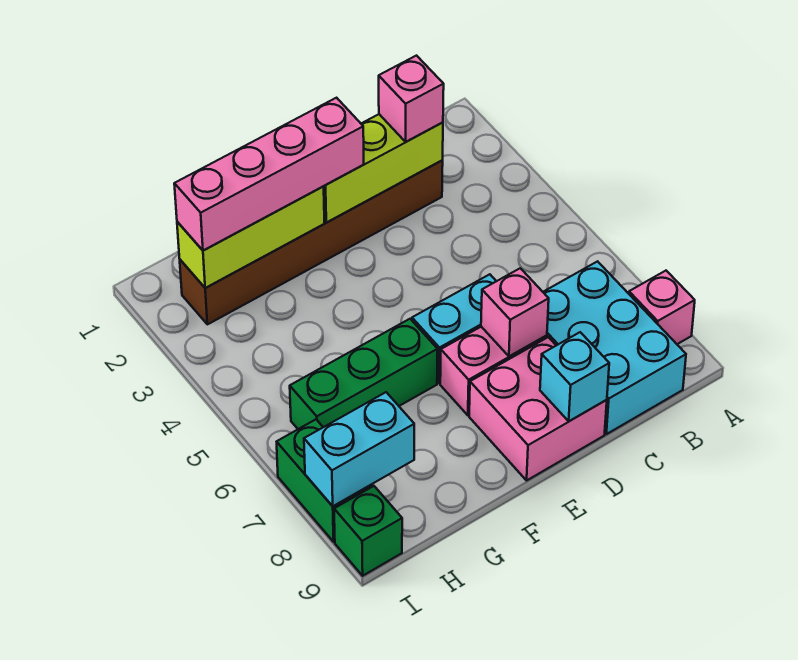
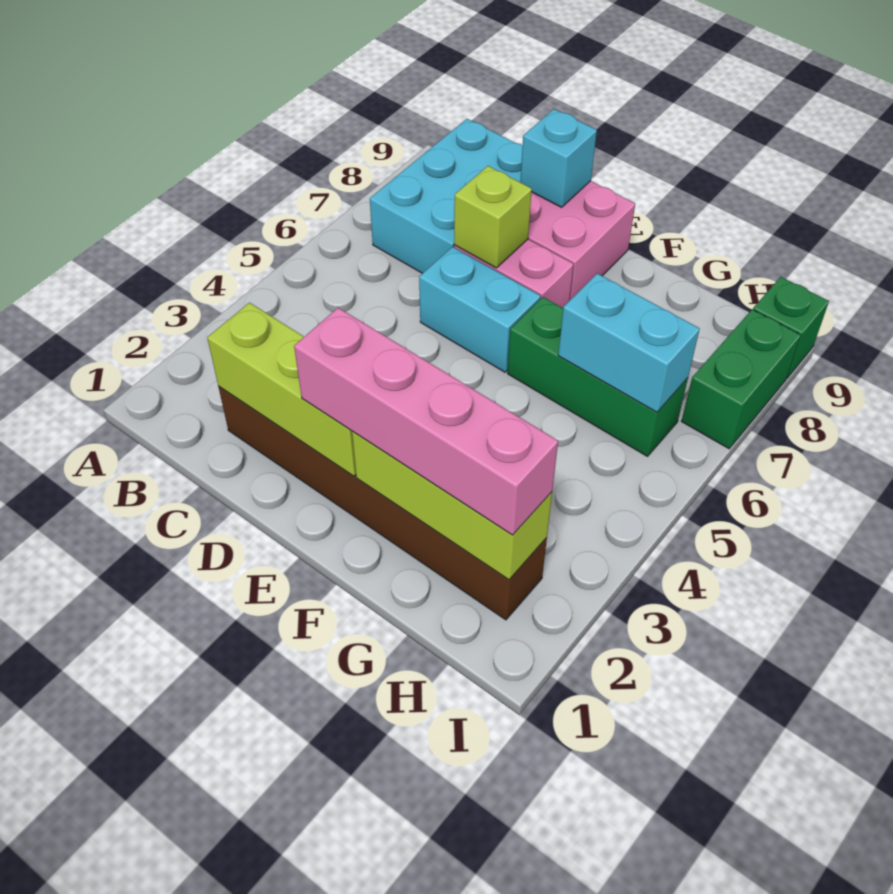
pink brick A8 level 1 -> none
pink brick C2 level 3 -> none
pink brick D7 level 2 -> lime brick D7 level 2
cyan brick H8:I8 level 2 -> cyan brick G6:H6 level 2

